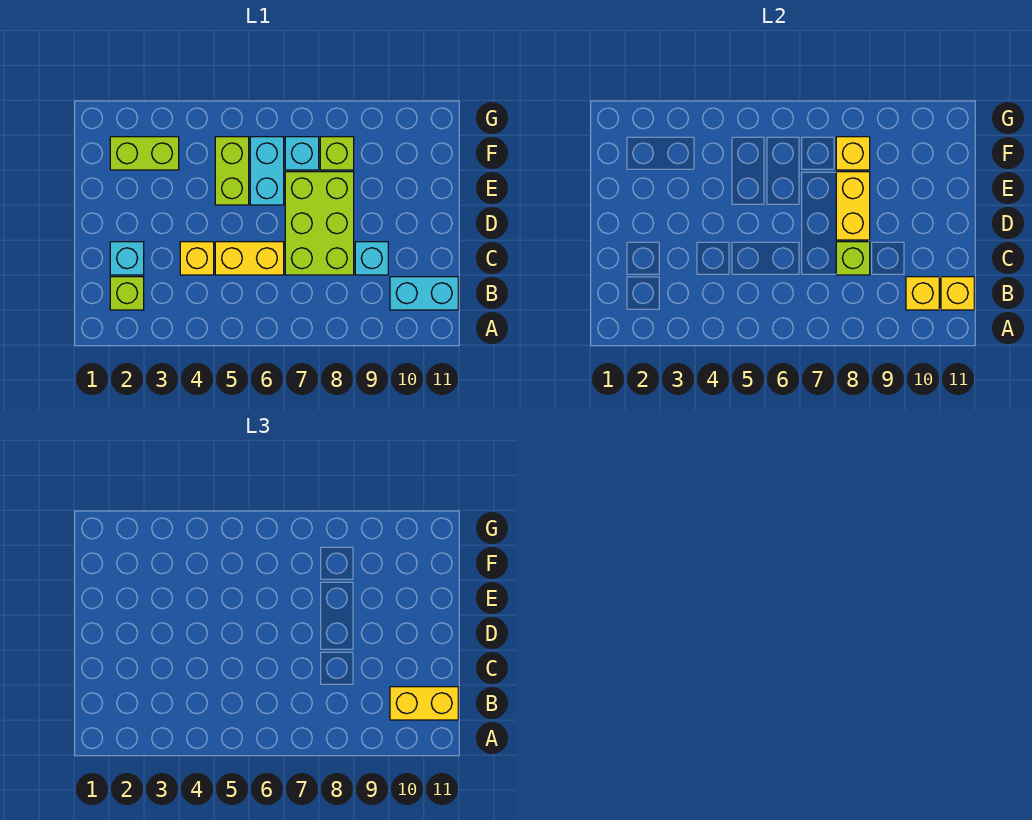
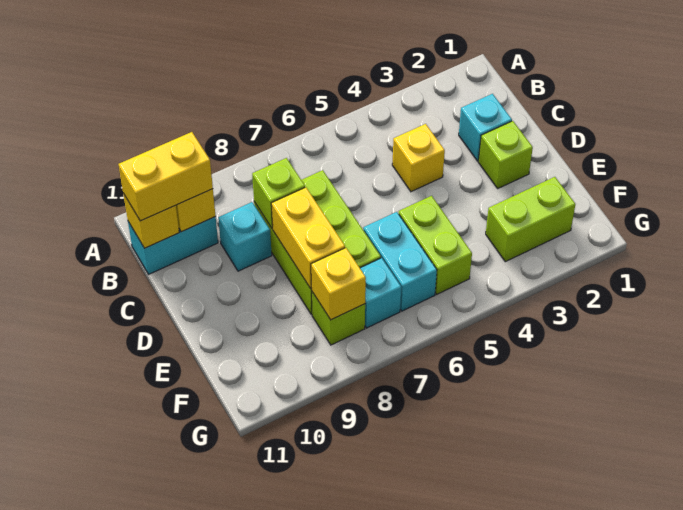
lime brick B2 level 1 -> lime brick D2 level 1
yellow brick C5:C6 level 1 -> none

